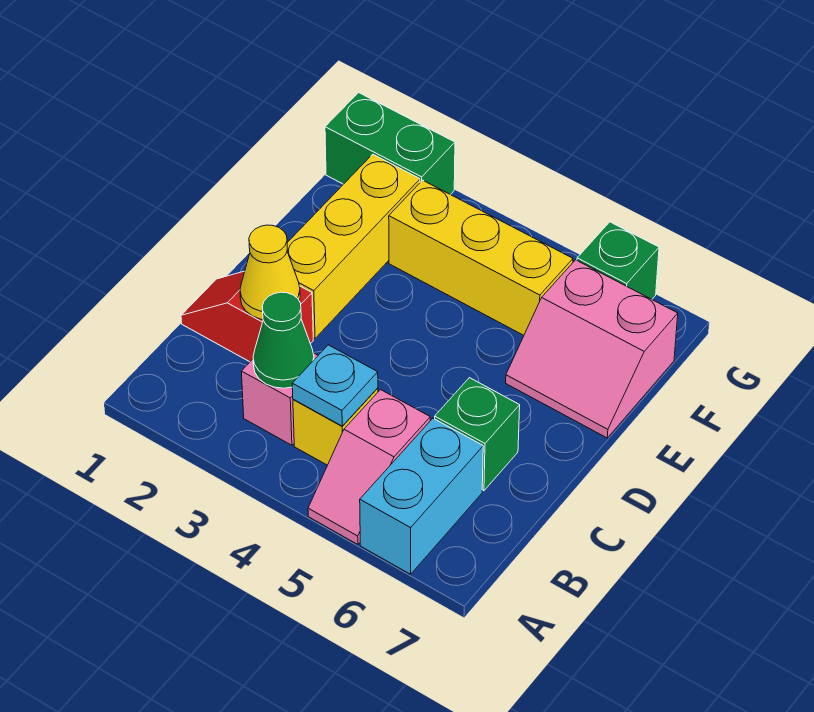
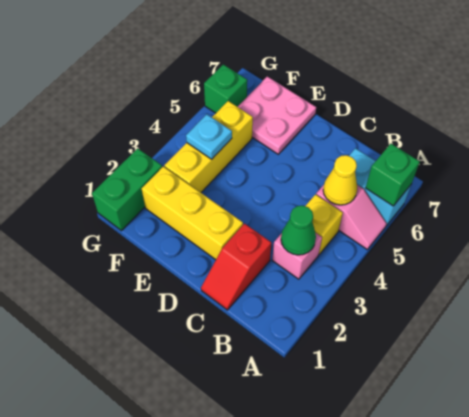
cyan plate B4 level 2 -> cyan plate F4 level 2
yellow cone C2 level 2 -> yellow cone B5 level 2
green brick C6 level 1 -> green brick A6 level 2
pink slope E6:F7 level 1 top F -> pink plate E6:F7 level 1

